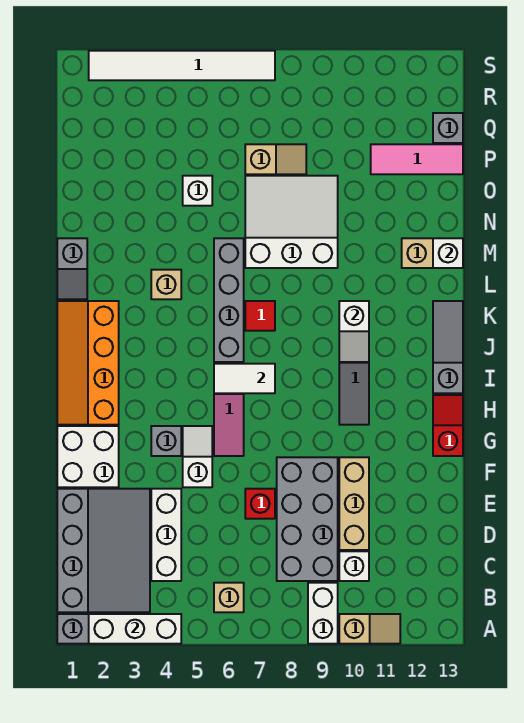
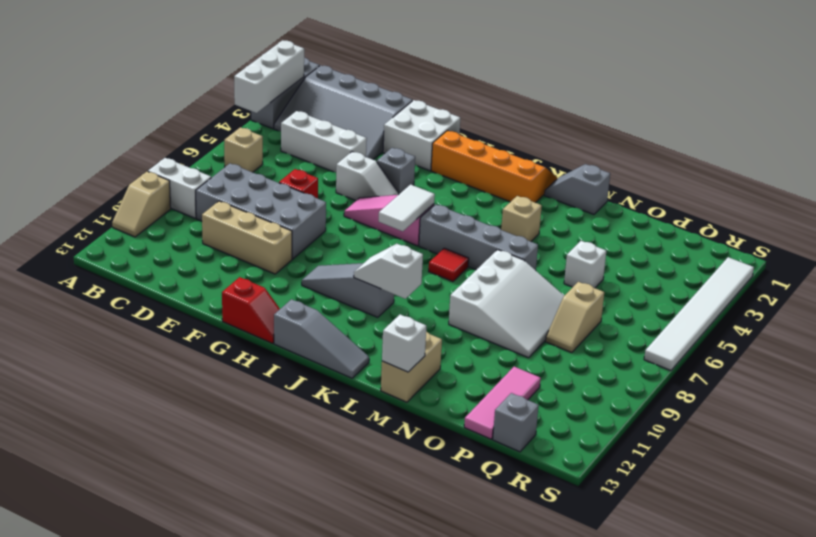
white brick C10 level 1 -> none

